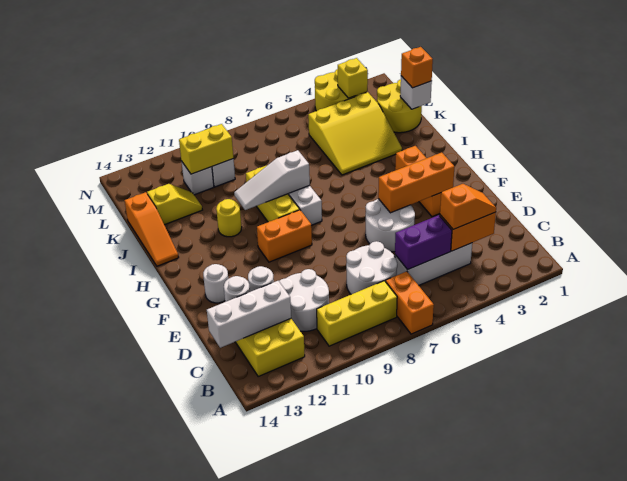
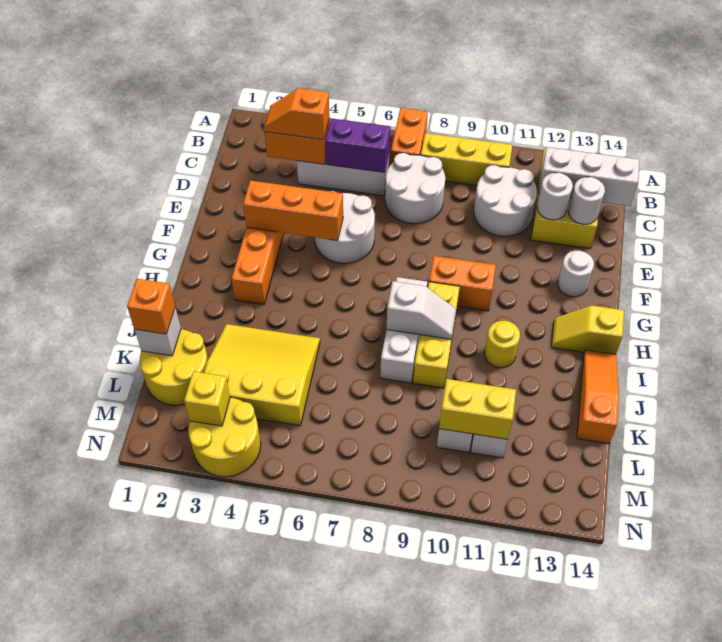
white slope I8:I10 level 2 top 8 -> white slope I8:I9 level 2 top 8
yellow slope K12:K13 level 1 top 13 -> yellow slope H13:H14 level 1 top 14

